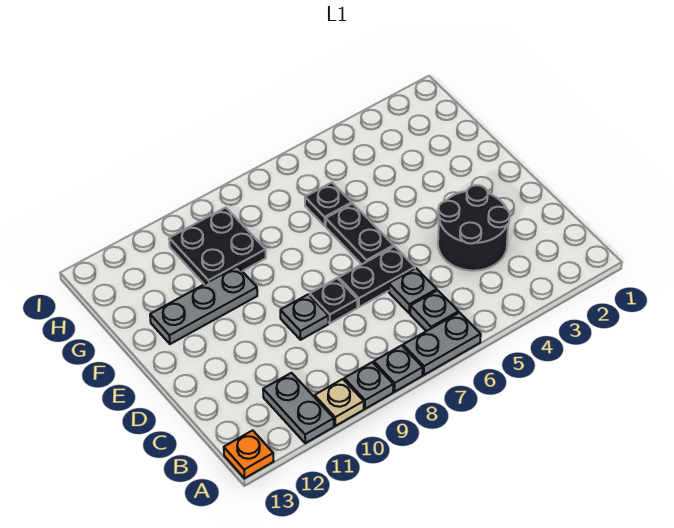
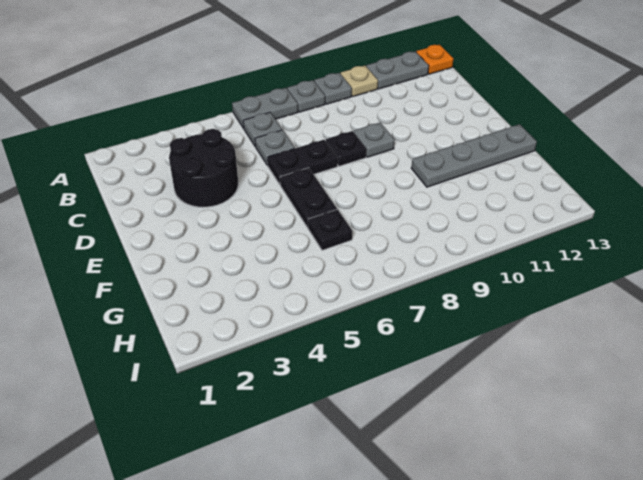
grey plate A11:B11 level 1 -> grey plate A11:A12 level 1
grey plate F10:F12 level 1 -> grey plate F10:F13 level 1
black plate G9:H10 level 1 -> none

